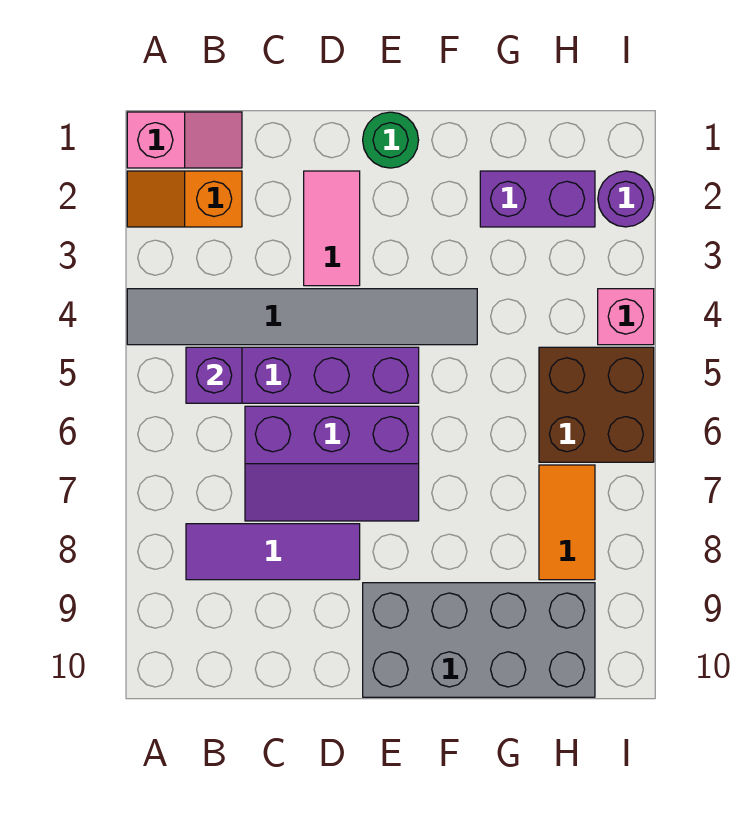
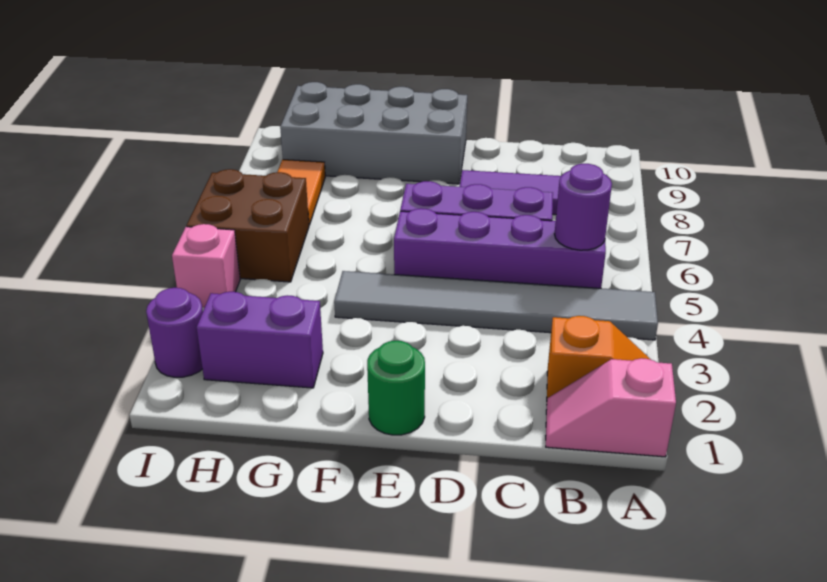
purple brick B5 level 2 -> purple round brick B5 level 2
pink tile D2:D3 level 1 -> none

